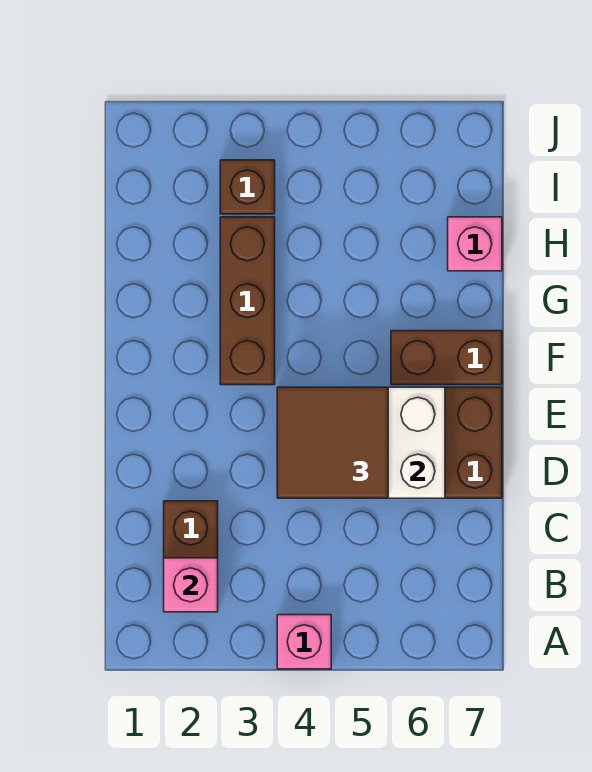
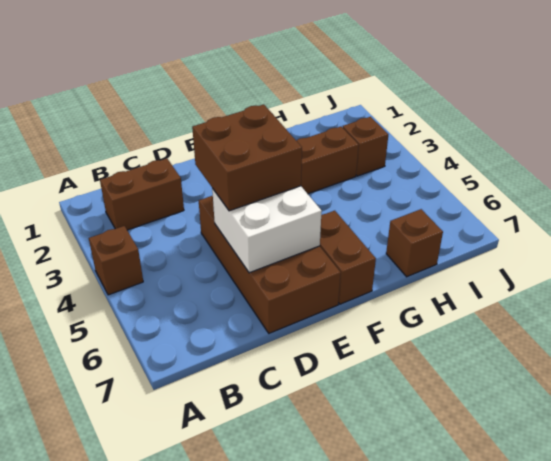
pink brick A4 level 1 -> brown brick A4 level 1
pink brick B2 level 2 -> none
brown tile D4:E5 level 3 -> brown brick D4:E5 level 3
pink brick H7 level 1 -> brown brick H7 level 1

